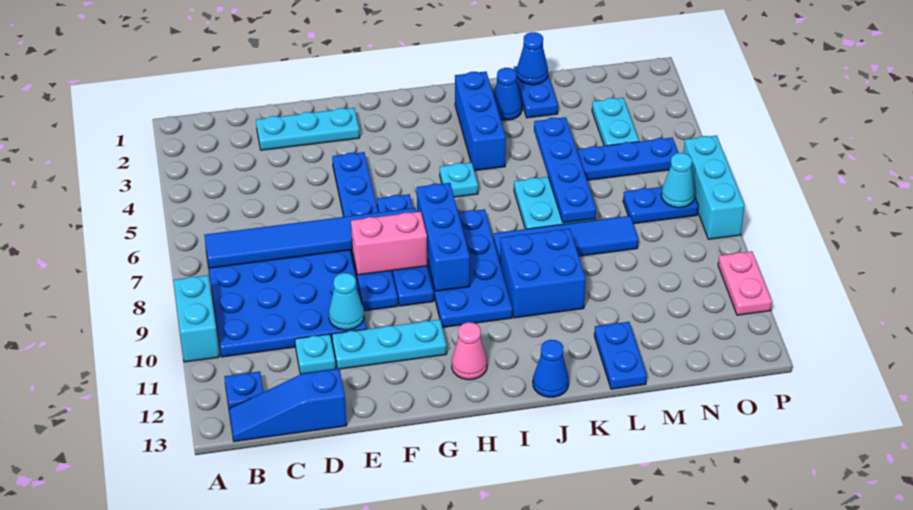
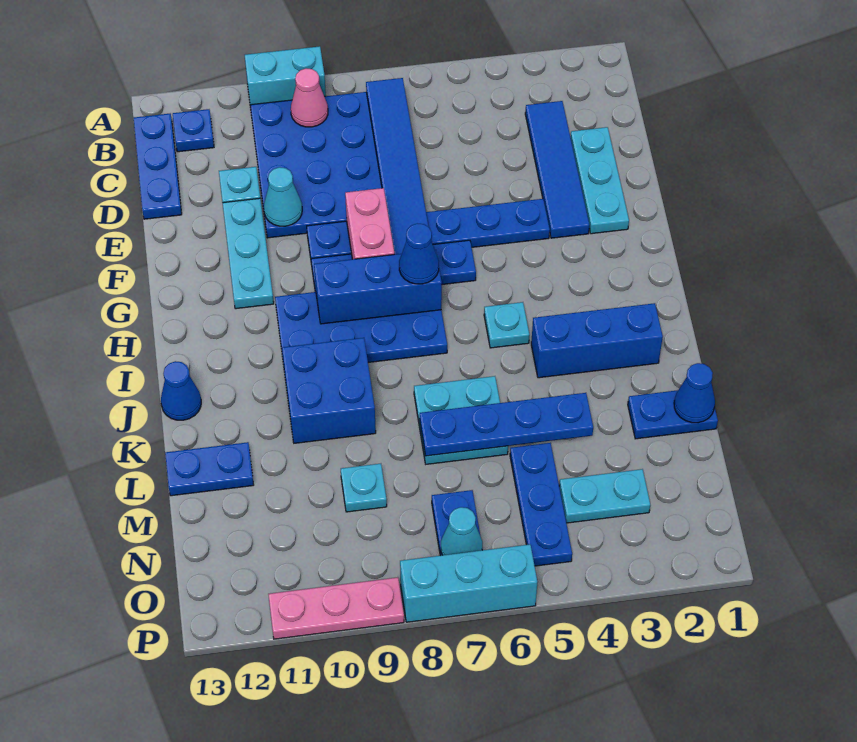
blue slope B13:D13 level 1 top D -> blue plate B13:D13 level 1
pink cone H12 level 1 -> pink cone B9 level 2
blue tile J8:M8 level 1 -> blue tile C3:F3 level 1
blue cone K2 level 1 -> blue cone H7 level 3
none -> cyan plate M9 level 1
pink plate P10:P11 level 1 -> pink plate P9:P11 level 1

